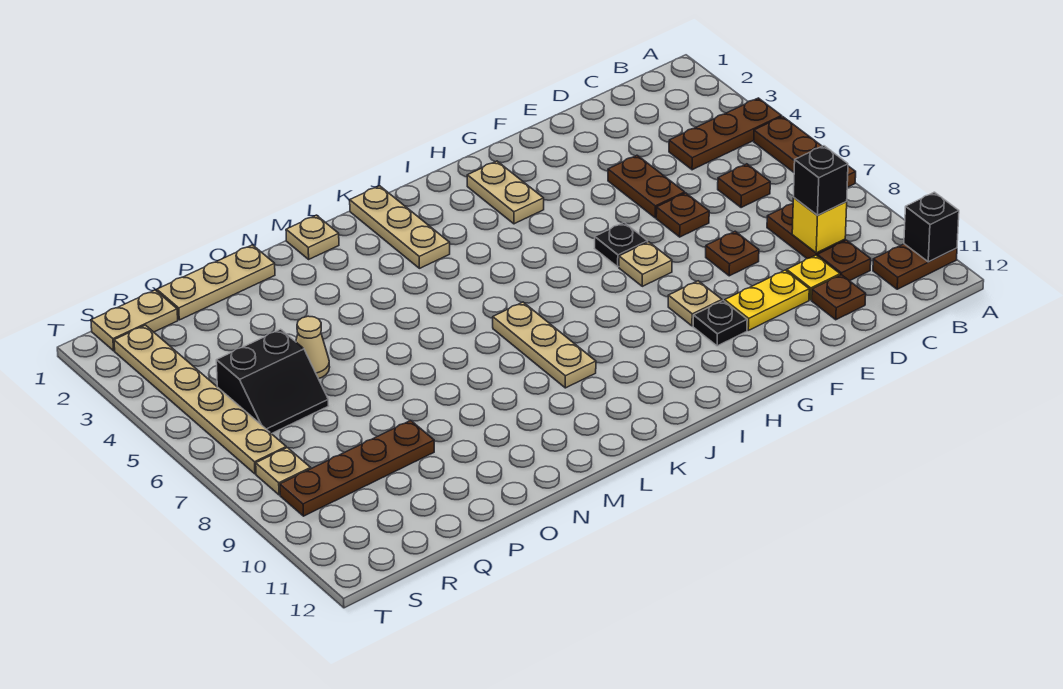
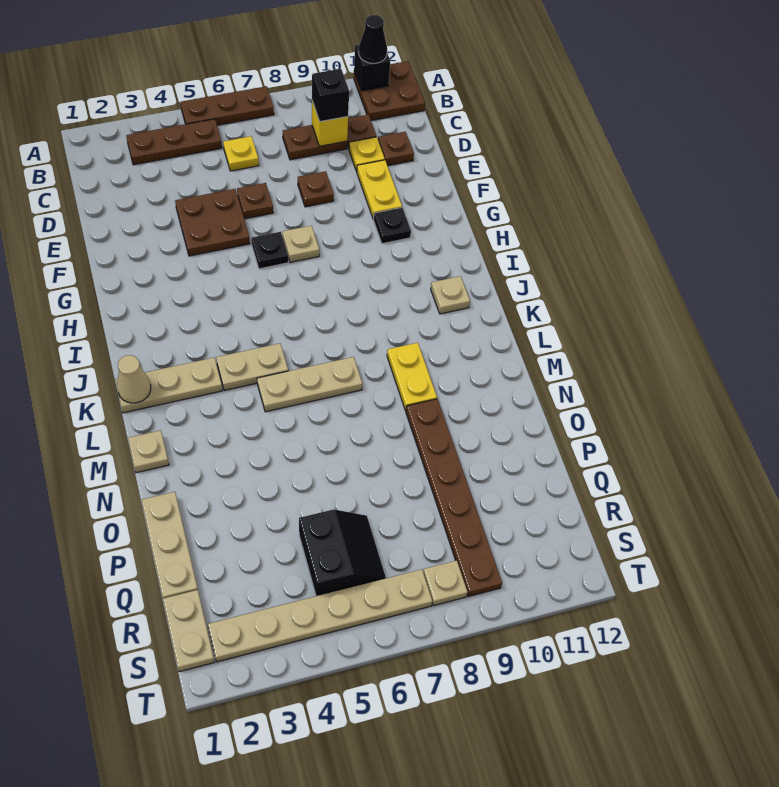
brown plate A4:C4 level 1 -> brown plate B3:B5 level 1
brown plate A11:B11 level 1 -> brown plate A11:B12 level 1
none -> black cone A11 level 3
brown plate C6 level 1 -> yellow plate C6 level 1
brown plate E4:E5 level 1 -> brown plate E4:F5 level 1
tan plate G9 level 1 -> tan plate J11 level 1
tan plate H2:H3 level 1 -> tan plate K4:K5 level 1
tan plate K7:K9 level 1 -> tan plate L5:L7 level 1
none -> yellow plate L9:M9 level 1
tan cone P5 level 1 -> tan cone K1 level 2
brown plate P9:S9 level 1 -> brown plate N9:S9 level 1

